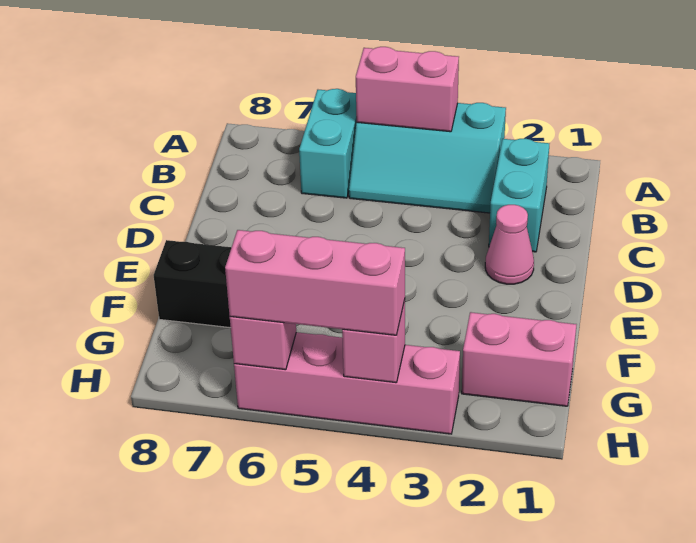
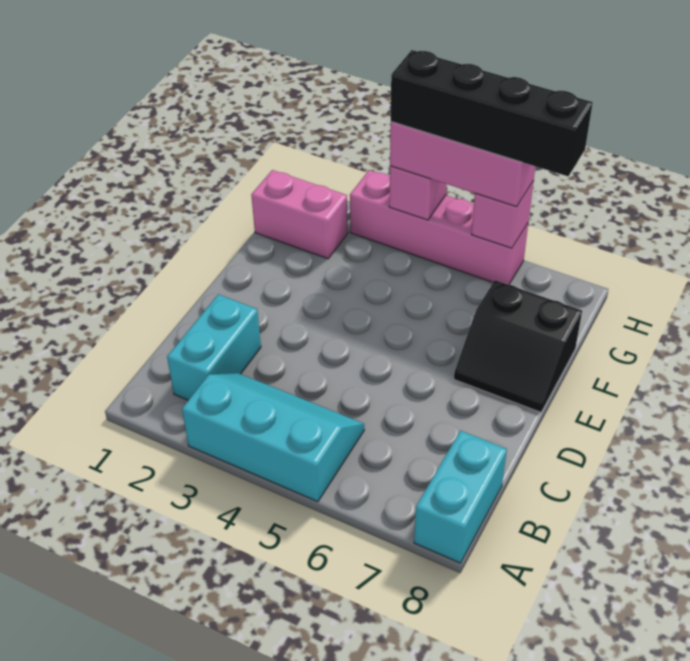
pink brick A4:A5 level 2 -> none
cyan brick A6:B6 level 1 -> cyan brick A8:B8 level 1
pink cone D2 level 1 -> none
none -> black brick H4:H7 level 4

